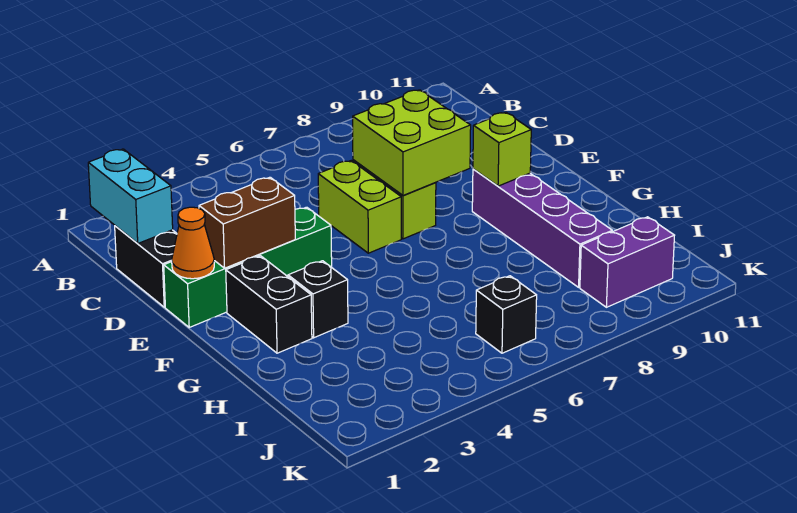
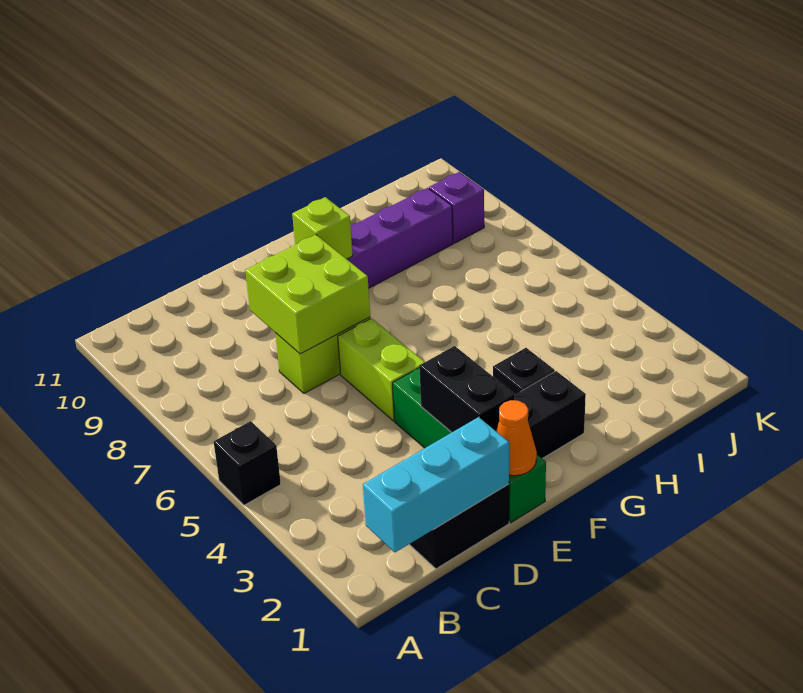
cyan brick B1:C1 level 2 -> cyan brick B1:D1 level 2
lime brick D6:E6 level 1 -> lime brick E5:E6 level 1
brown brick E2:E3 level 2 -> black brick E2:E3 level 2
black brick J6 level 1 -> black brick A5 level 1
purple brick J9:J10 level 1 -> purple brick J9 level 1

